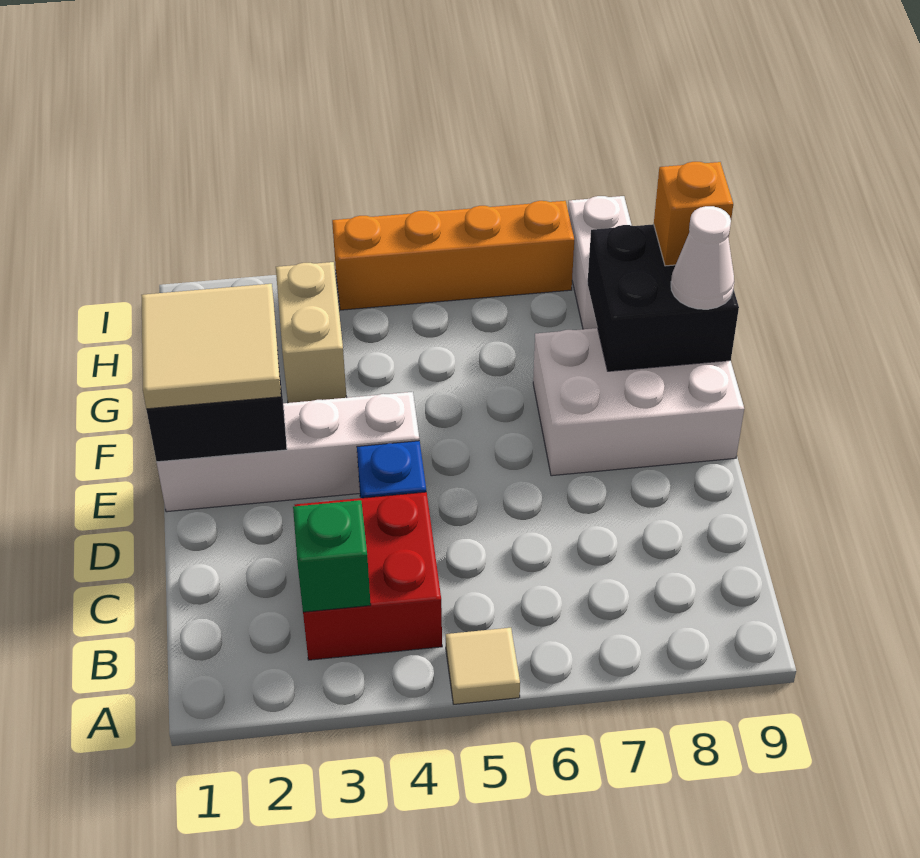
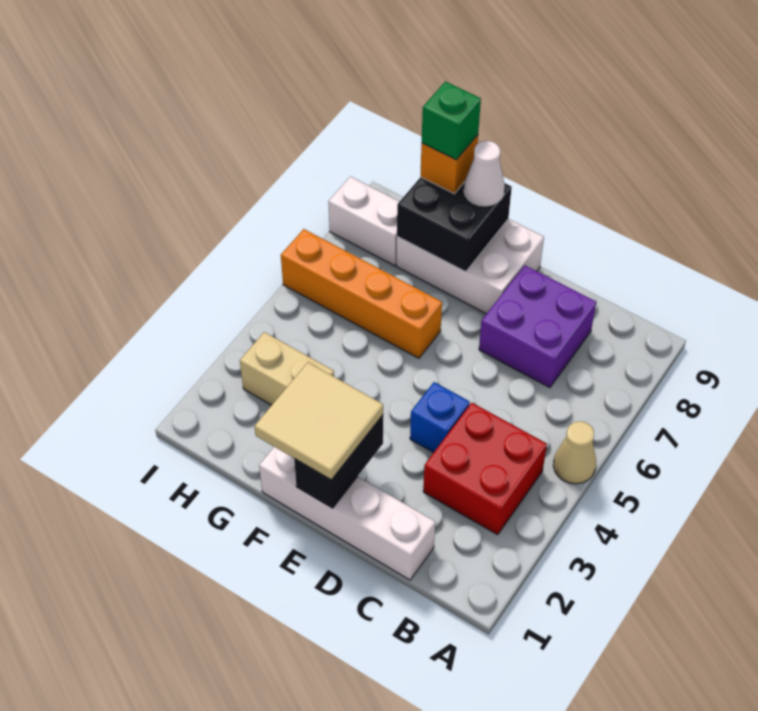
tan tile A5 level 1 -> tan cone A5 level 1
green brick B3 level 2 -> green brick G9 level 4
none -> purple brick C7:D8 level 1
white brick E1:E4 level 1 -> white brick C1:F1 level 1
white brick E7:F9 level 1 -> white brick E8:G9 level 1
orange brick I4:I7 level 1 -> orange brick F6:I6 level 1

